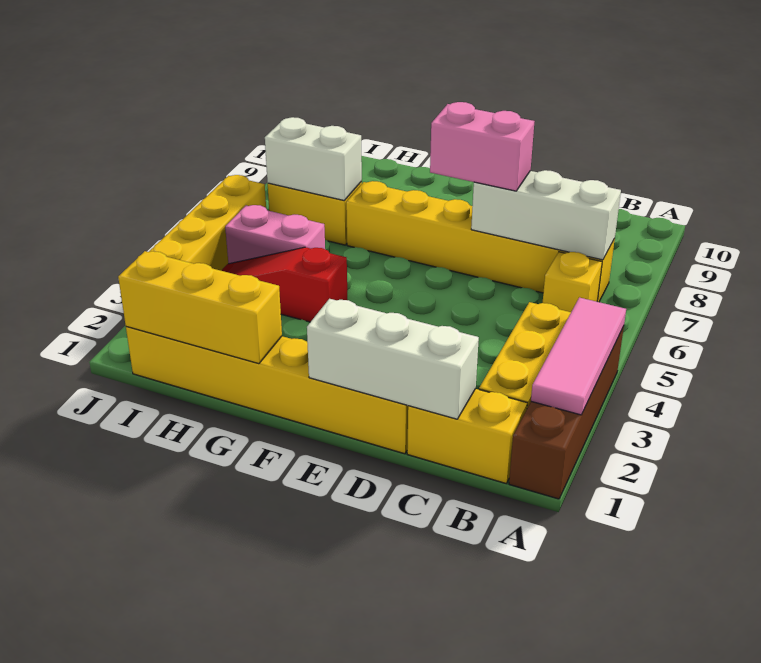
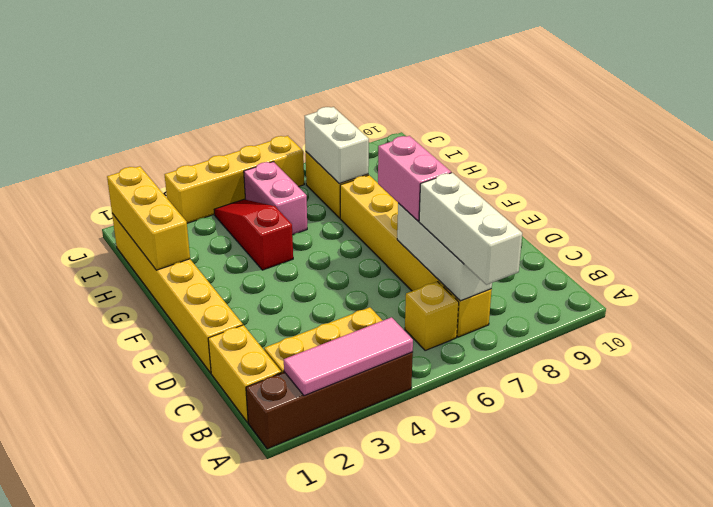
white brick C1:E1 level 2 -> white brick A7:C7 level 3

